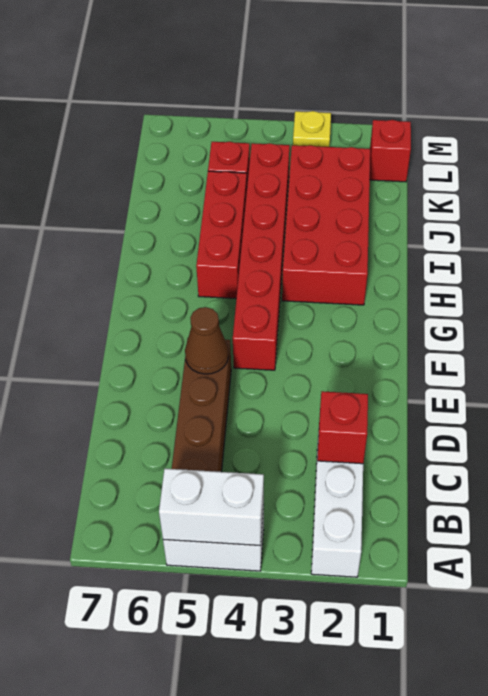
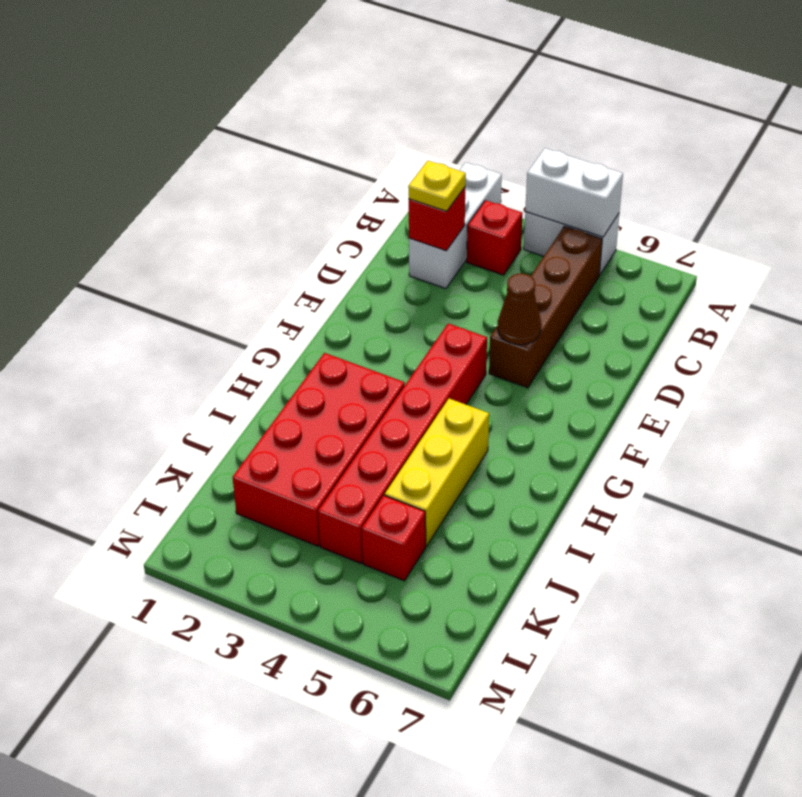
red brick H5:J5 level 1 -> yellow brick H5:J5 level 1
red brick L1 level 1 -> red brick B3 level 1
yellow plate M3 level 1 -> yellow plate C2 level 3

